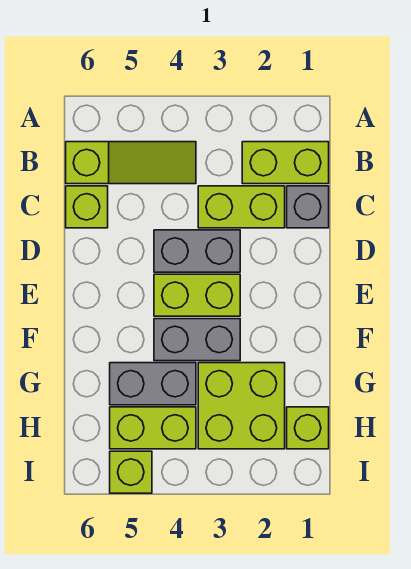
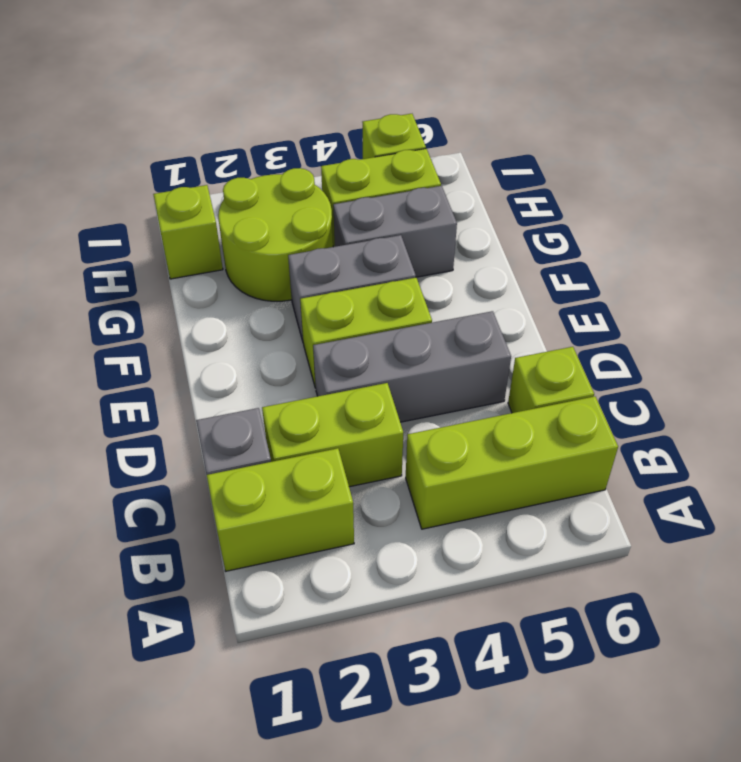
lime slope B4:B6 level 1 top 6 -> lime brick B4:B6 level 1
grey brick D3:D4 level 1 -> grey brick D3:D5 level 1
lime brick G2:H3 level 1 -> lime round brick G2:H3 level 1

